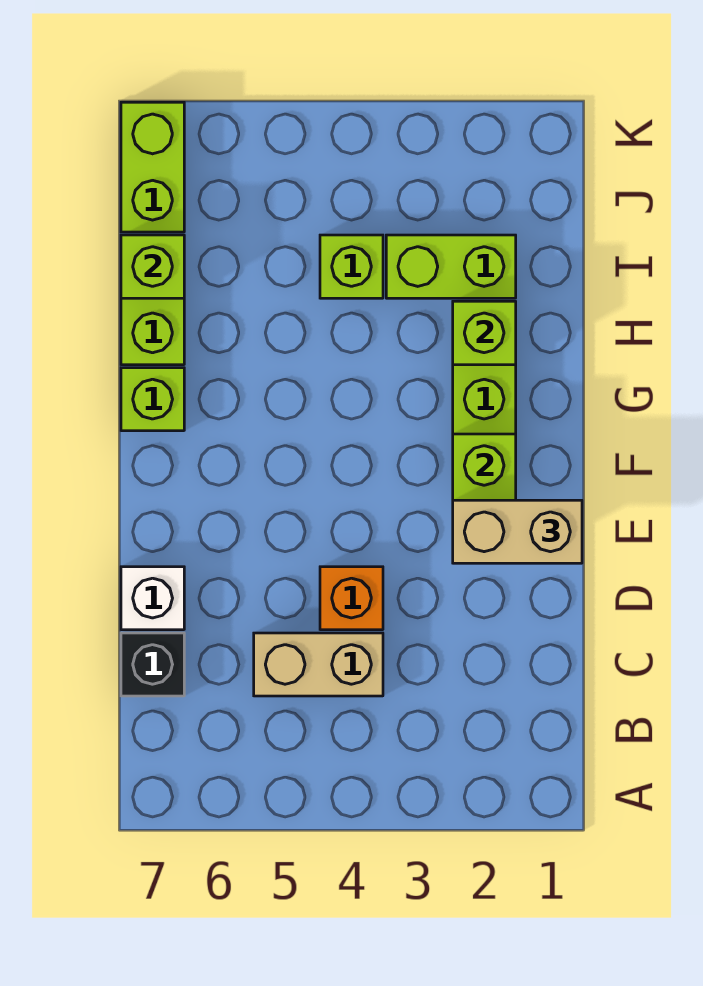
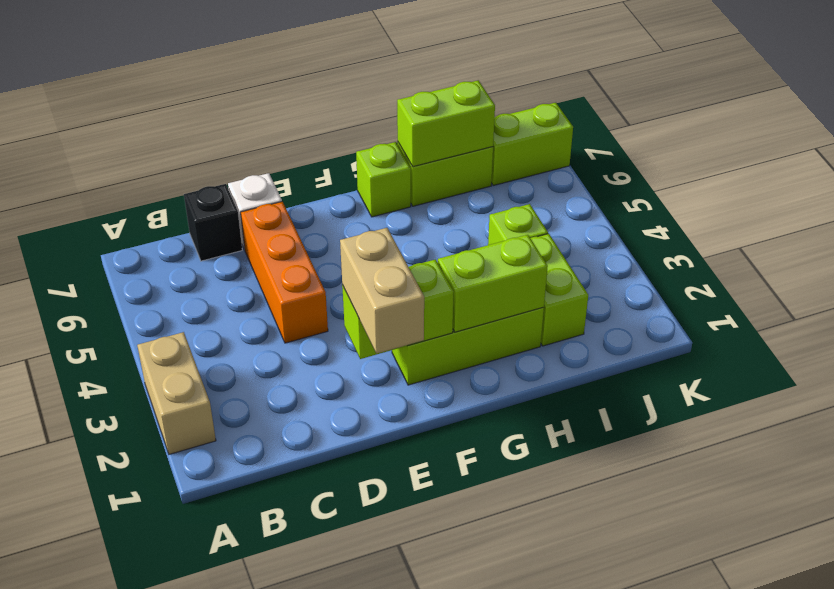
tan brick C4:C5 level 1 -> tan brick A2:A3 level 1
orange brick D4 level 1 -> orange brick D4:D6 level 1
lime brick H2 level 2 -> lime brick G2:H2 level 2
lime brick I7 level 2 -> lime brick H7:I7 level 2

